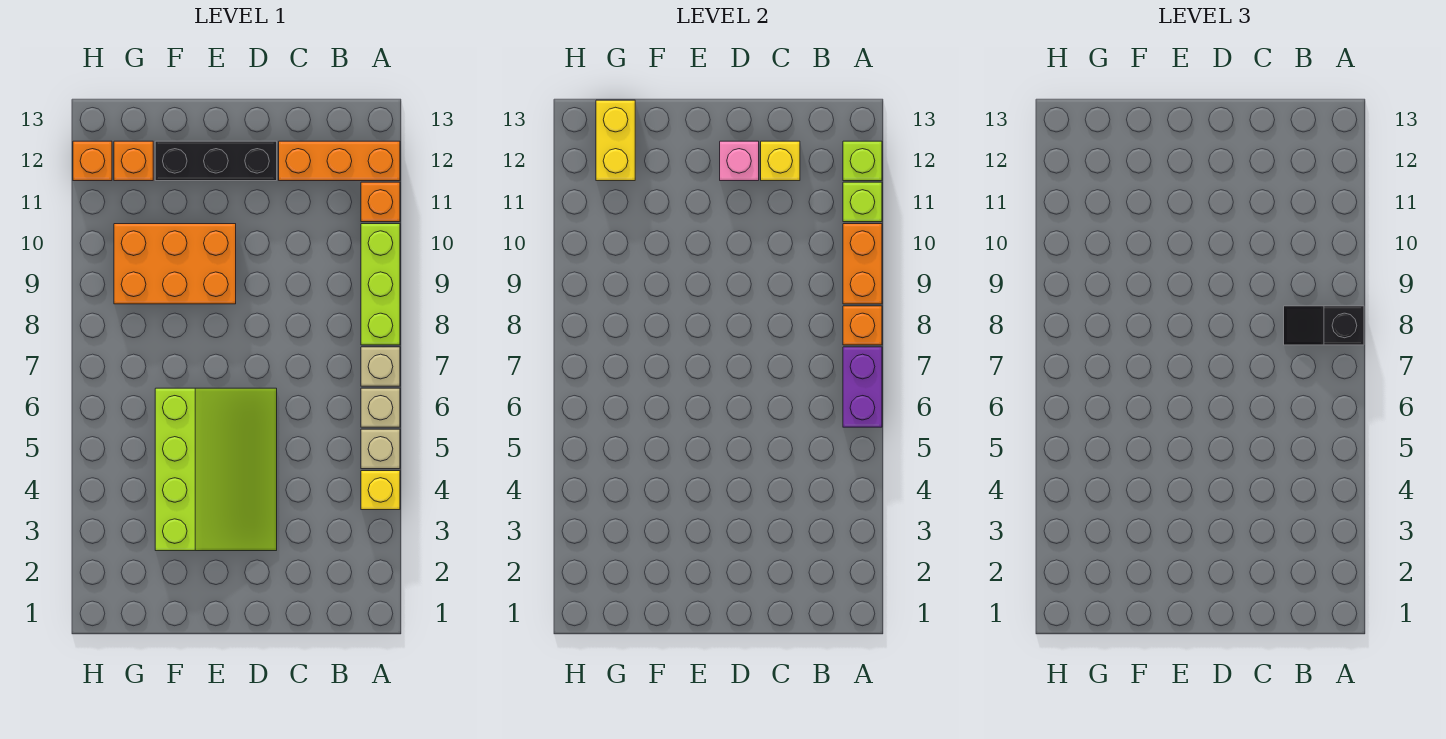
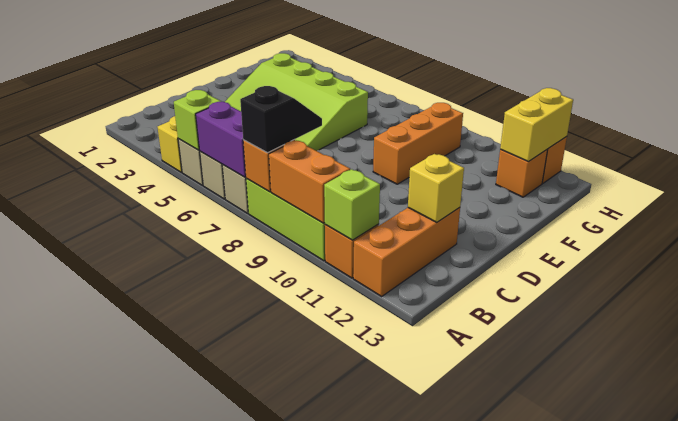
lime brick A12 level 2 -> lime brick A5 level 2
black brick D12:F12 level 1 -> none
pink brick D12 level 2 -> none
orange brick E9:G10 level 1 -> orange brick E9:G9 level 1
yellow brick G12:G13 level 2 -> yellow brick G12:H12 level 2

